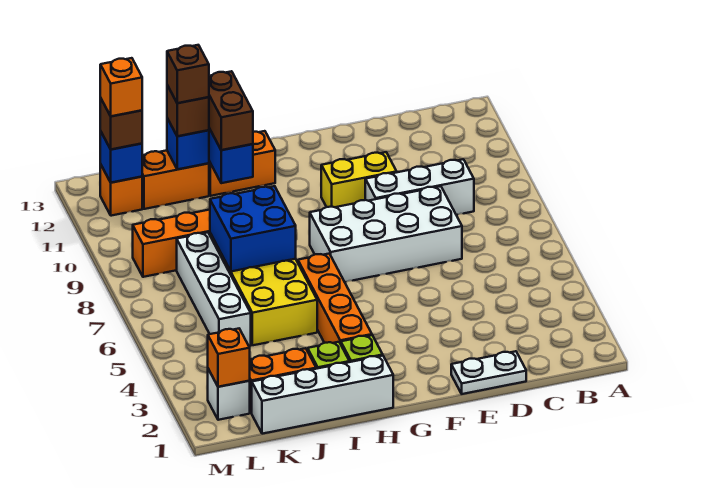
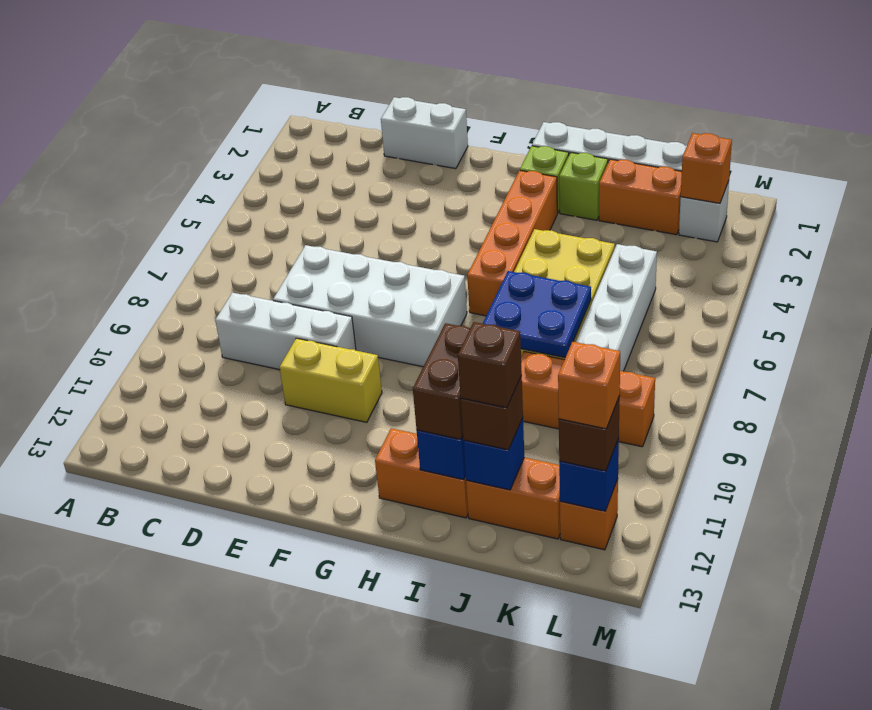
white plate D1:E1 level 1 -> white brick D1:E1 level 1
blue brick I7:J8 level 2 -> blue plate I7:J8 level 2

